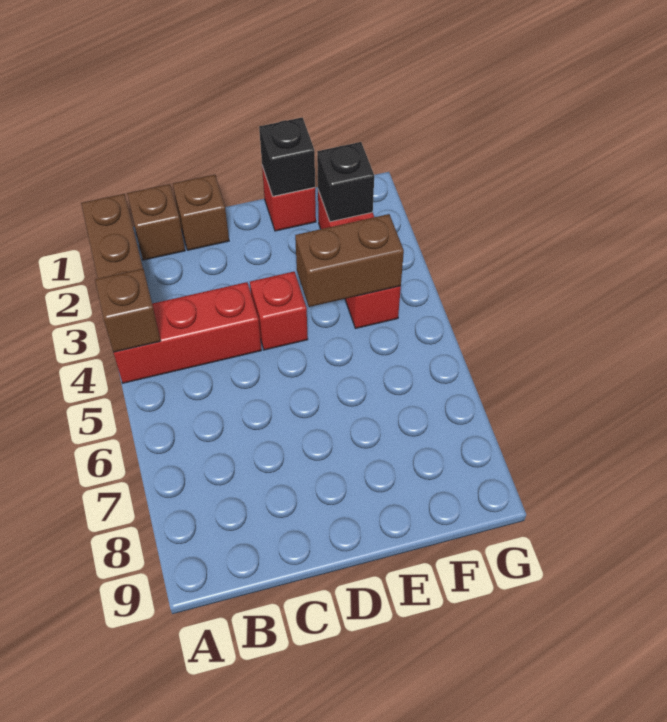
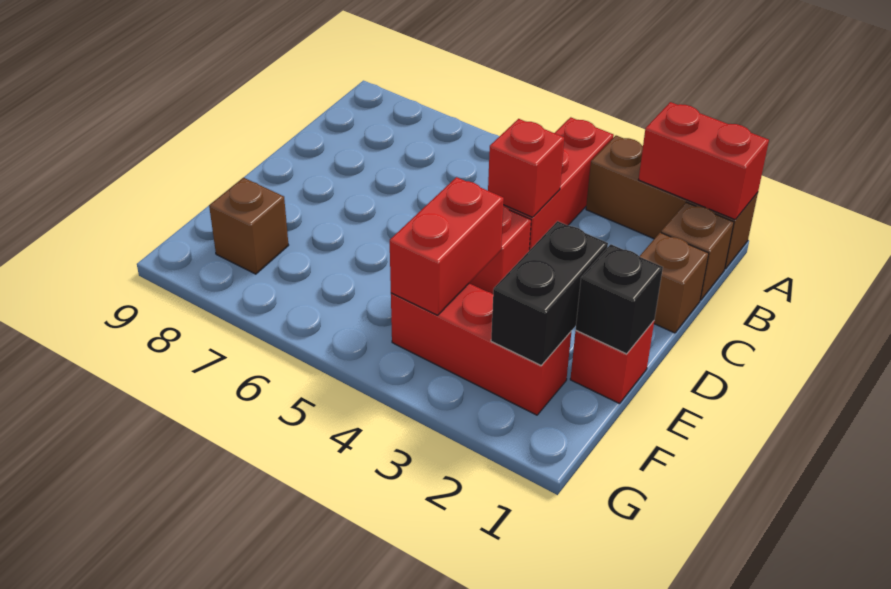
none -> red brick A1:A2 level 2
brown brick A4 level 2 -> brown brick F8 level 1
none -> red brick C4 level 2
brown brick E4:F4 level 2 -> red brick E4:F4 level 2
black brick F2 level 2 -> black brick E2:F2 level 2

